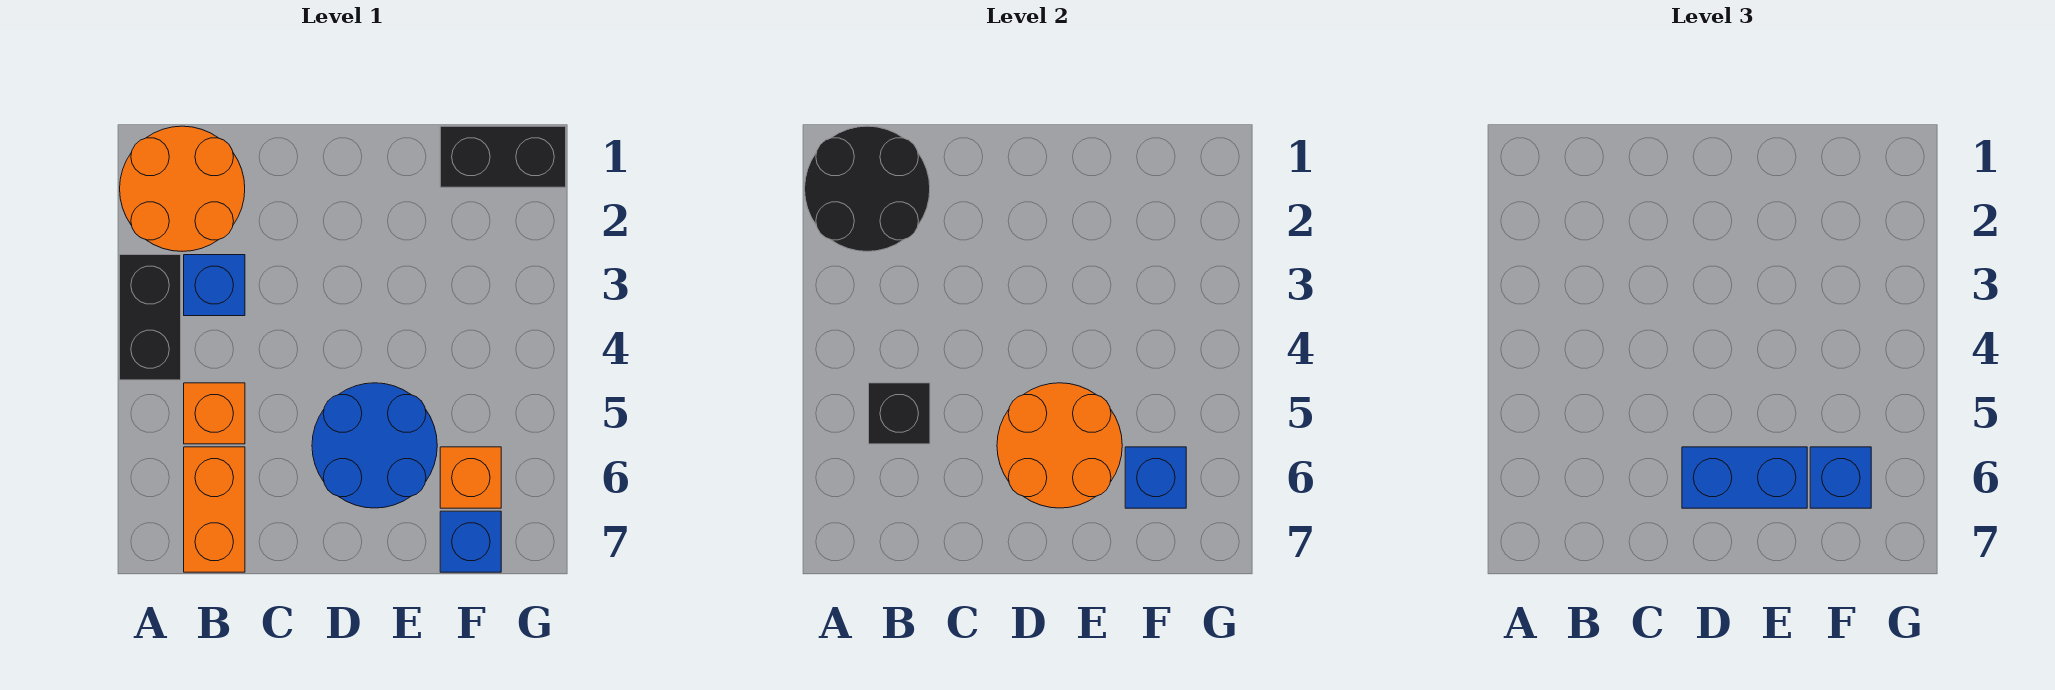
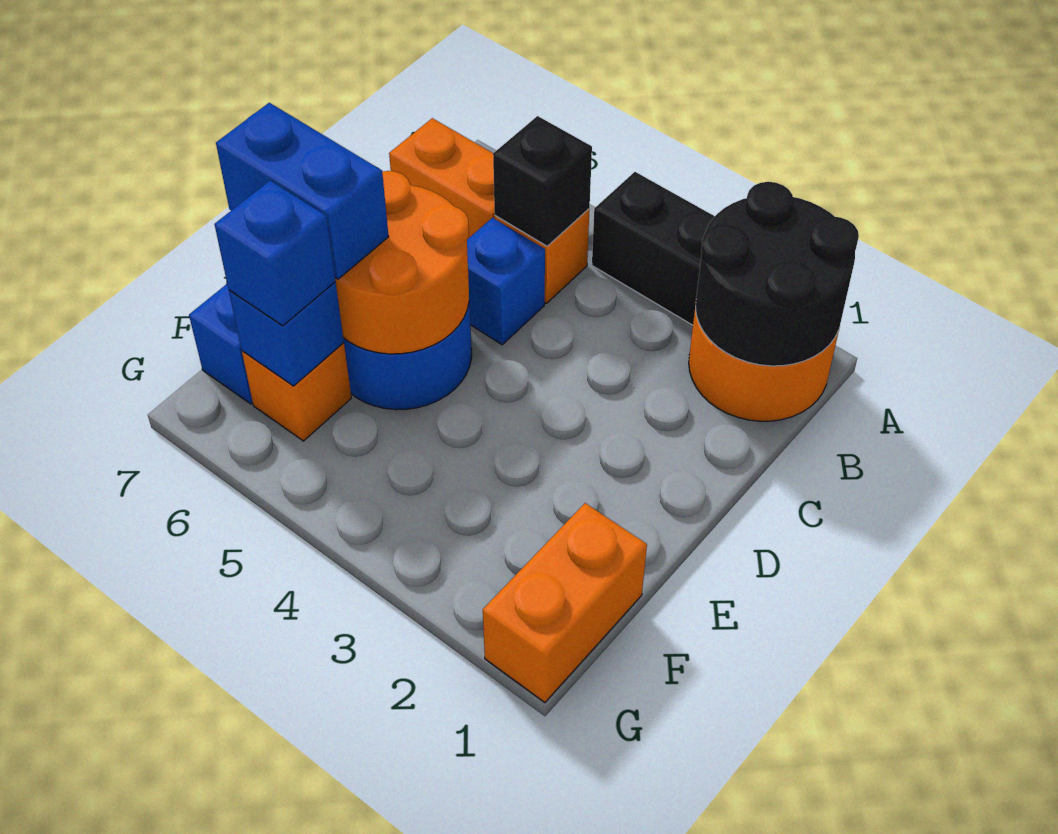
blue brick B3 level 1 -> blue brick C5 level 1
blue brick D6:E6 level 3 -> blue brick E6:E7 level 3
black brick F1:G1 level 1 -> orange brick F1:G1 level 1

